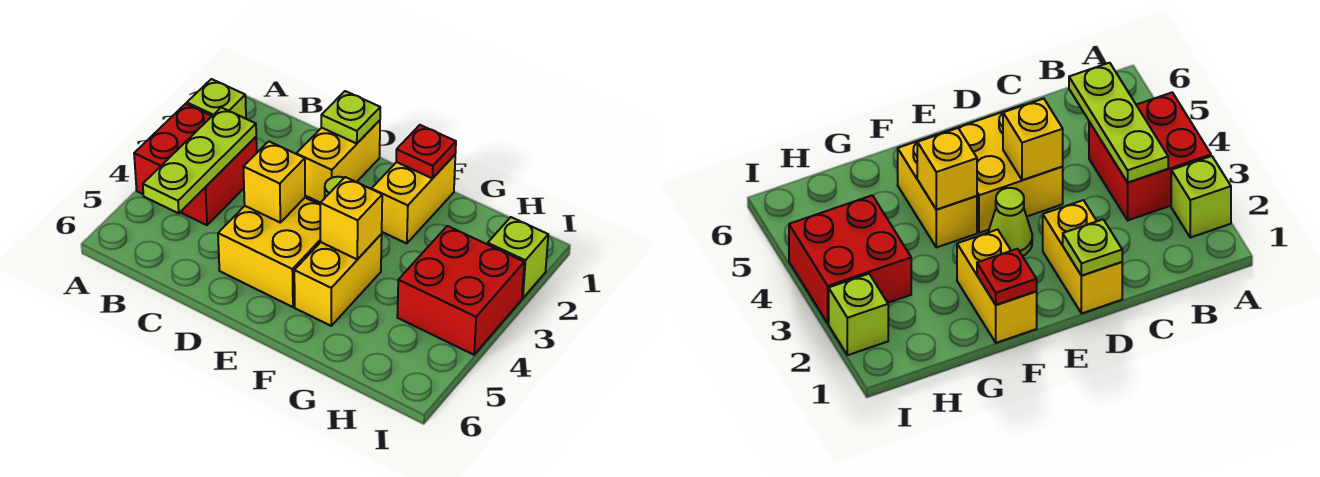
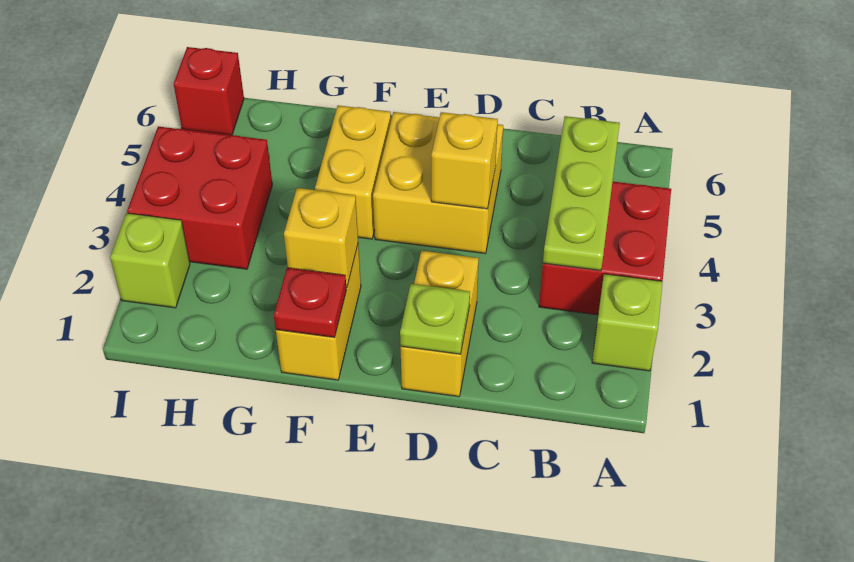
lime cone E3 level 1 -> none
yellow brick F4 level 2 -> yellow brick F2 level 2
none -> red brick I6 level 1

